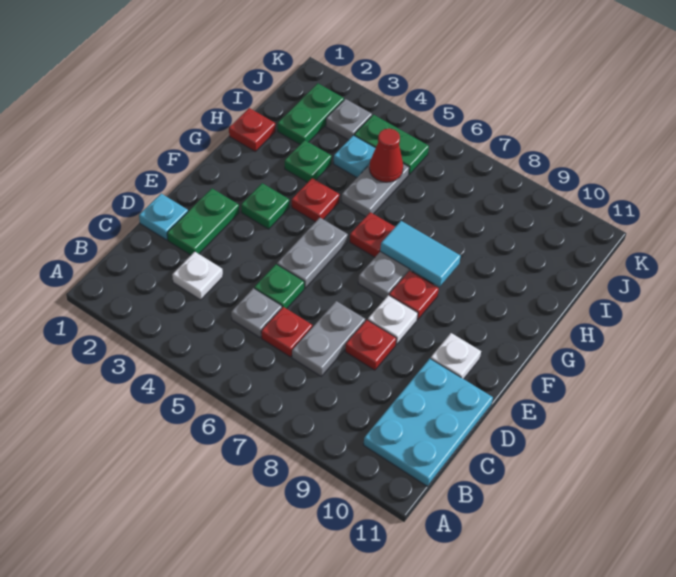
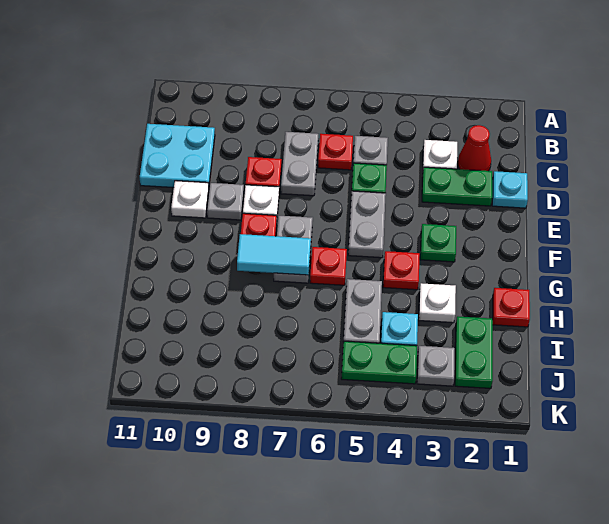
cyan plate B10:D11 level 1 -> cyan plate C10:D11 level 1
green plate D2:E2 level 1 -> green plate D2:D3 level 1
none -> grey plate E9 level 1
green plate H3 level 1 -> white plate H3 level 1
red cone I5 level 2 -> red cone C2 level 1

